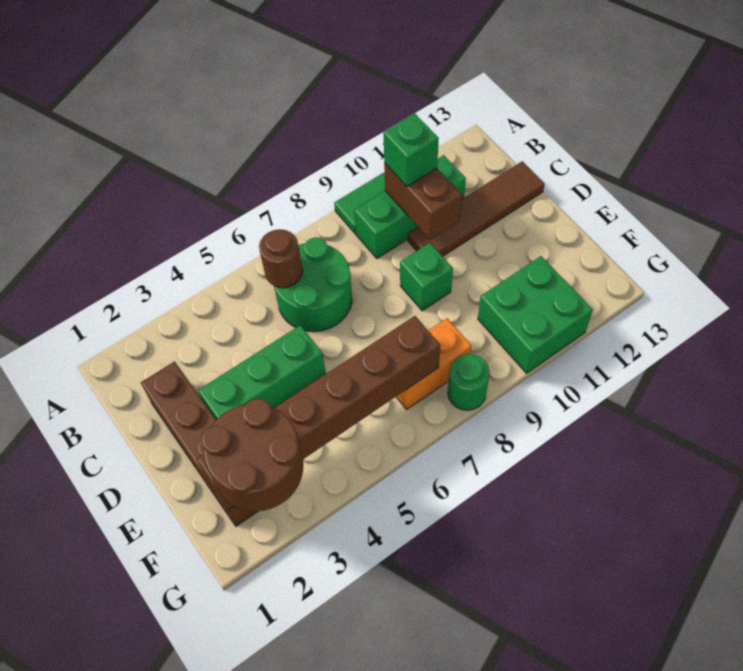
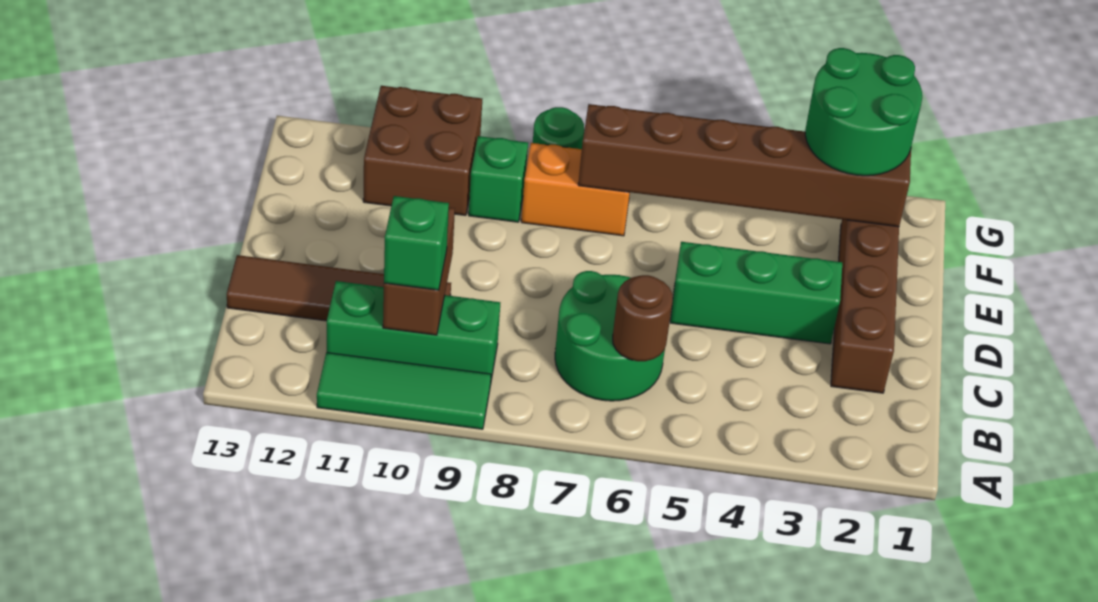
green brick D9 level 1 -> green brick F9 level 1
brown round brick F2:G3 level 3 -> green round brick F2:G3 level 3
green brick F10:G11 level 1 -> brown brick F10:G11 level 1

